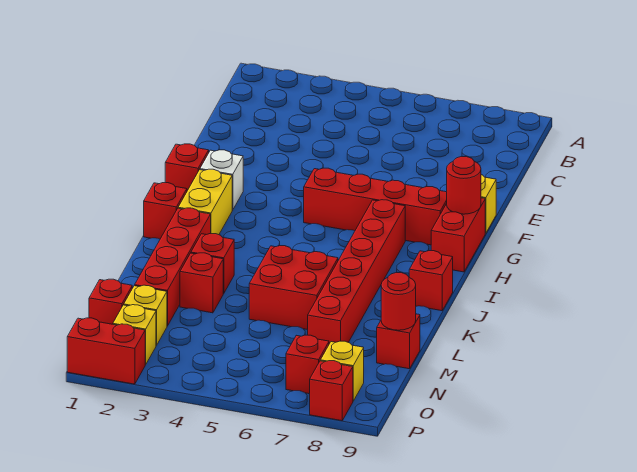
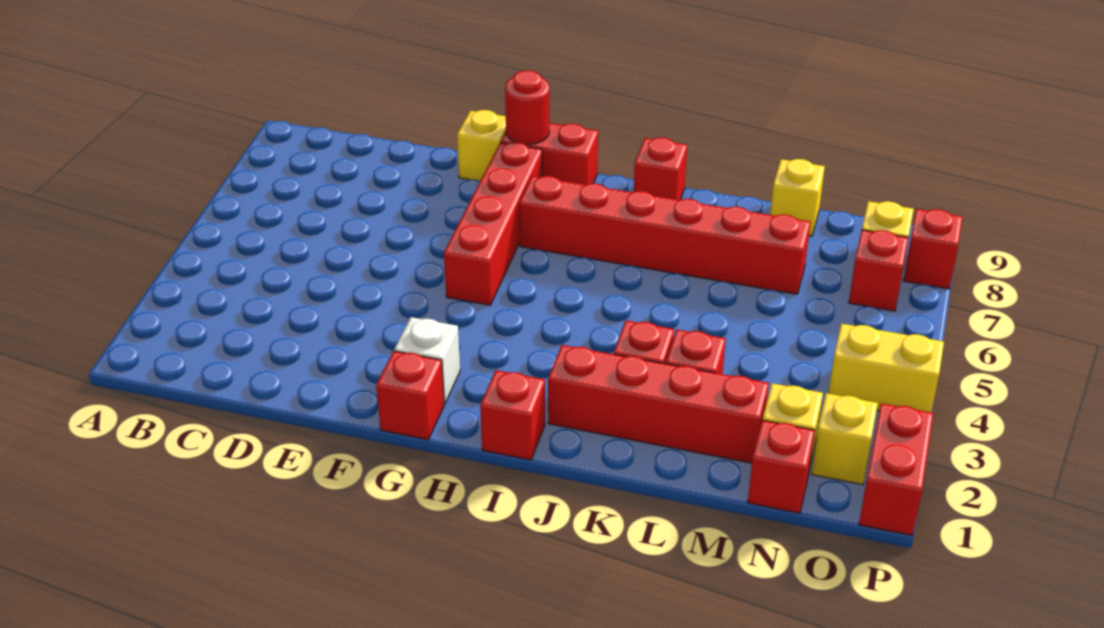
yellow brick H2:I2 level 1 -> yellow brick O4:P4 level 1
red brick K5:L6 level 1 -> none
red brick M9 level 1 -> yellow brick M9 level 1
red round brick M9 level 2 -> none

